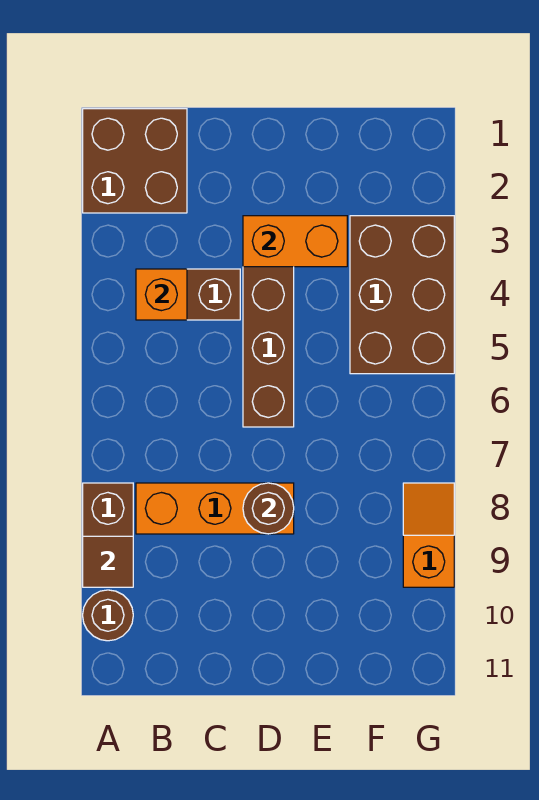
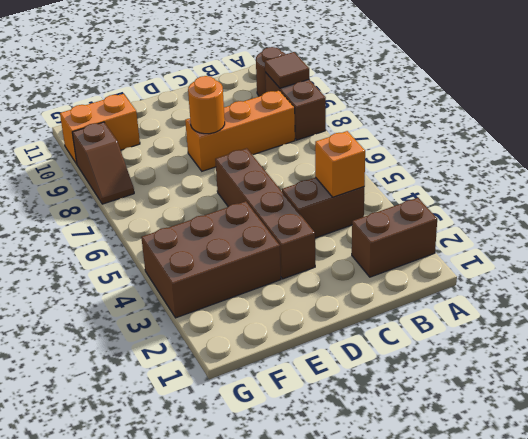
brown brick A1:B2 level 1 -> brown brick A2:B2 level 1
orange brick D3:E3 level 2 -> orange brick F10:G10 level 1
brown round brick D8 level 2 -> orange round brick D8 level 2
brown brick F3:G5 level 1 -> brown brick E3:G4 level 1
orange slope G8:G9 level 1 top 9 -> brown slope G8:G9 level 1 top 9

